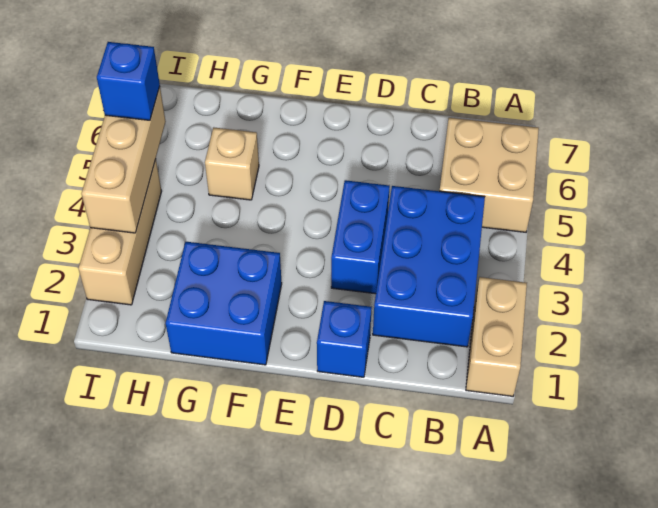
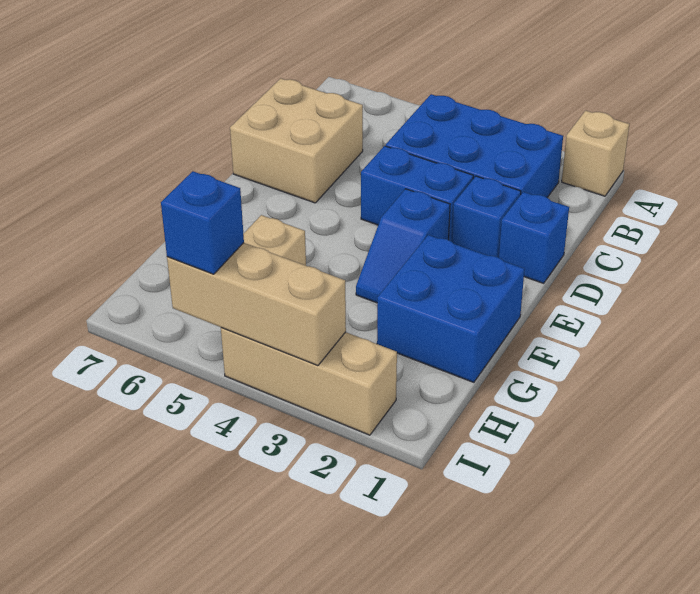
tan brick A1:A2 level 1 -> tan brick A1 level 1
tan brick A5:B6 level 1 -> tan brick C6:D7 level 1
none -> blue brick D2 level 1
none -> blue slope E3:F3 level 1 top E

